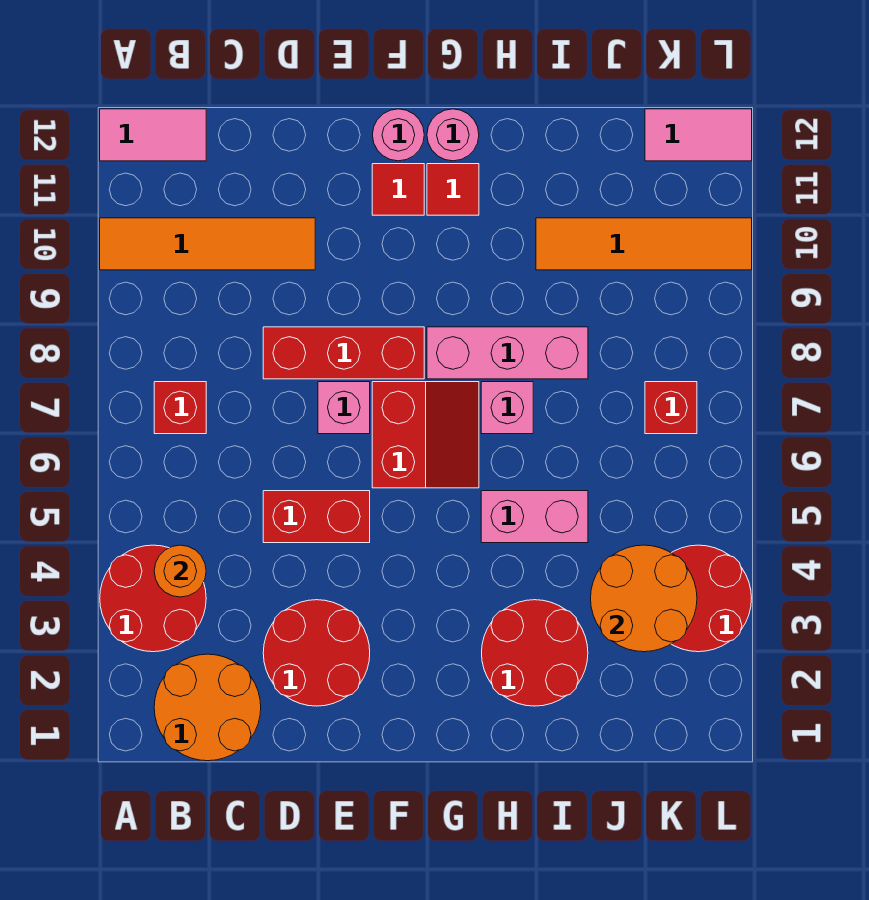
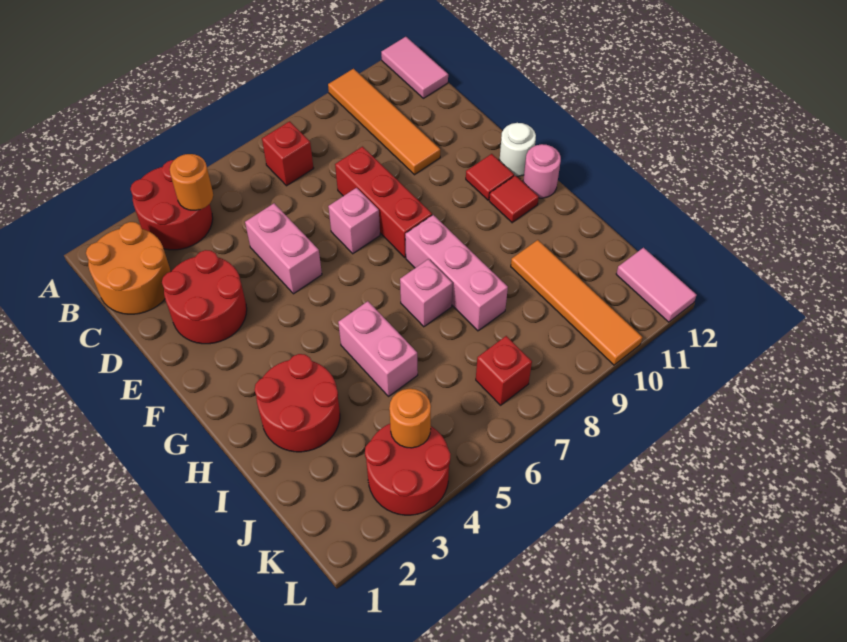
red brick D5:E5 level 1 -> pink brick D5:E5 level 1
red slope F6:G7 level 1 top F -> none
pink round brick F12 level 1 -> white round brick F12 level 1
orange round brick J3:K4 level 2 -> orange round brick K4 level 2

